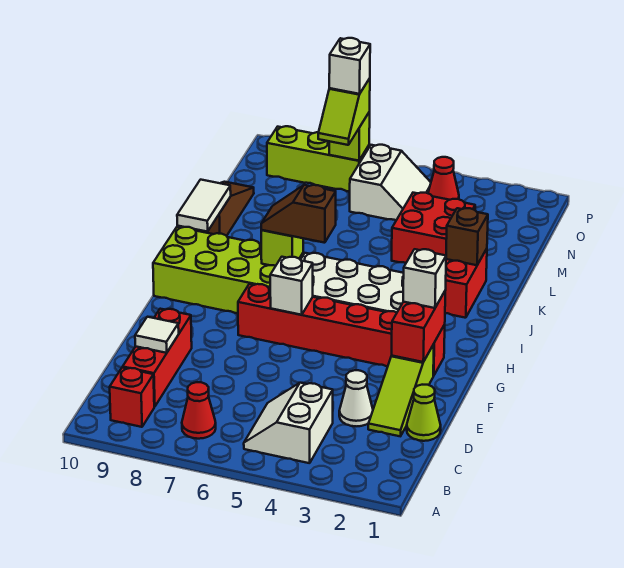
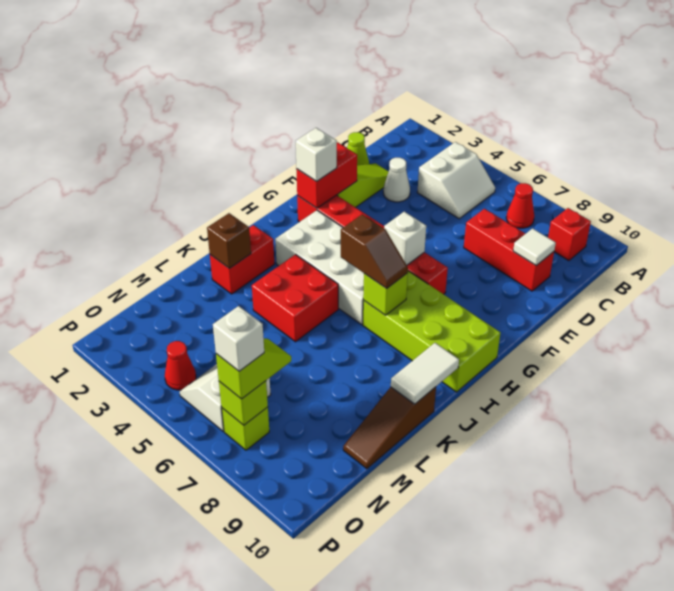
red brick C9:E9 level 1 -> red brick D7:D9 level 1
red brick L3:M4 level 1 -> red brick J4:K5 level 1
lime brick O7:O9 level 1 -> lime brick O7 level 1

